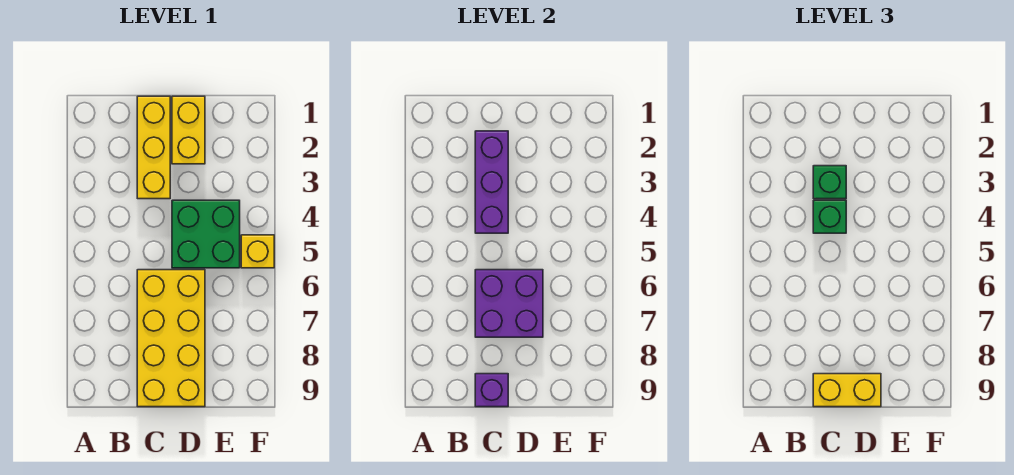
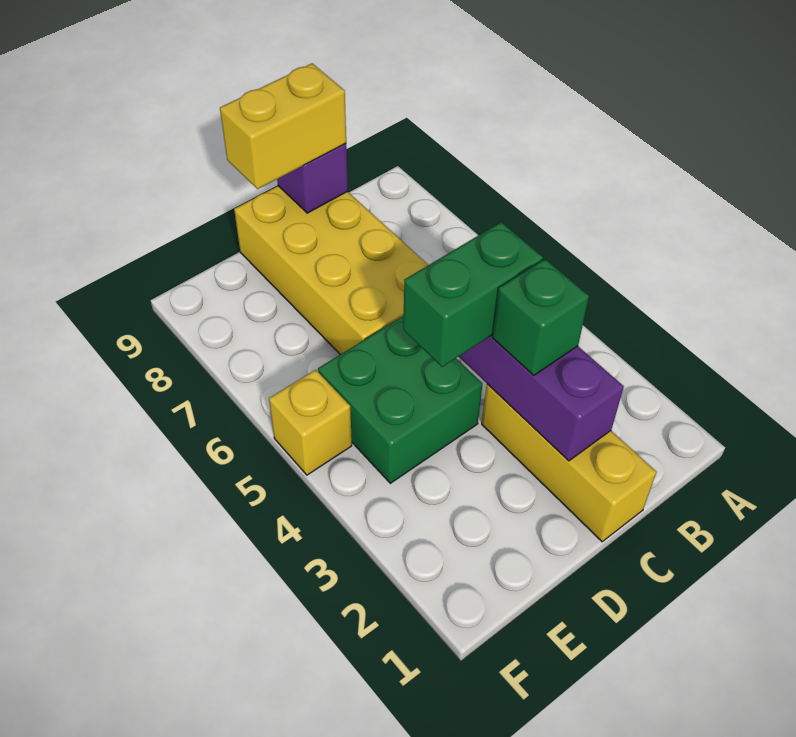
green brick C4 level 3 -> green brick C4:D4 level 3
purple brick C6:D7 level 2 -> none
yellow brick D1:D2 level 1 -> none

